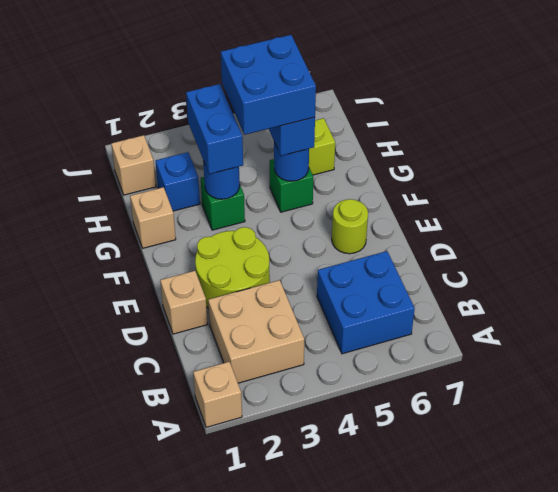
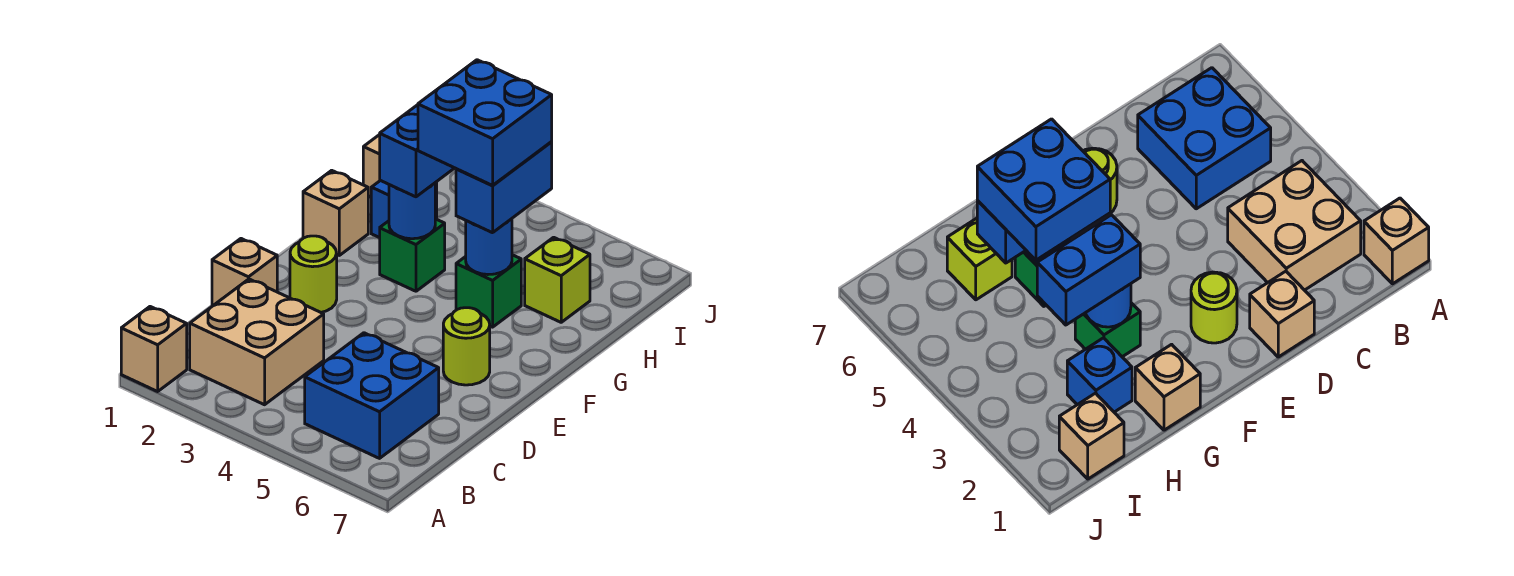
lime round brick D2:E3 level 1 -> lime round brick E2 level 1

